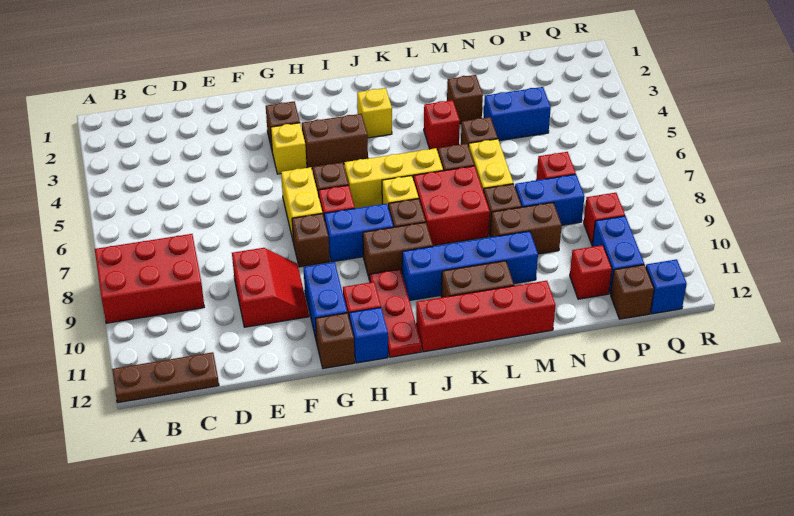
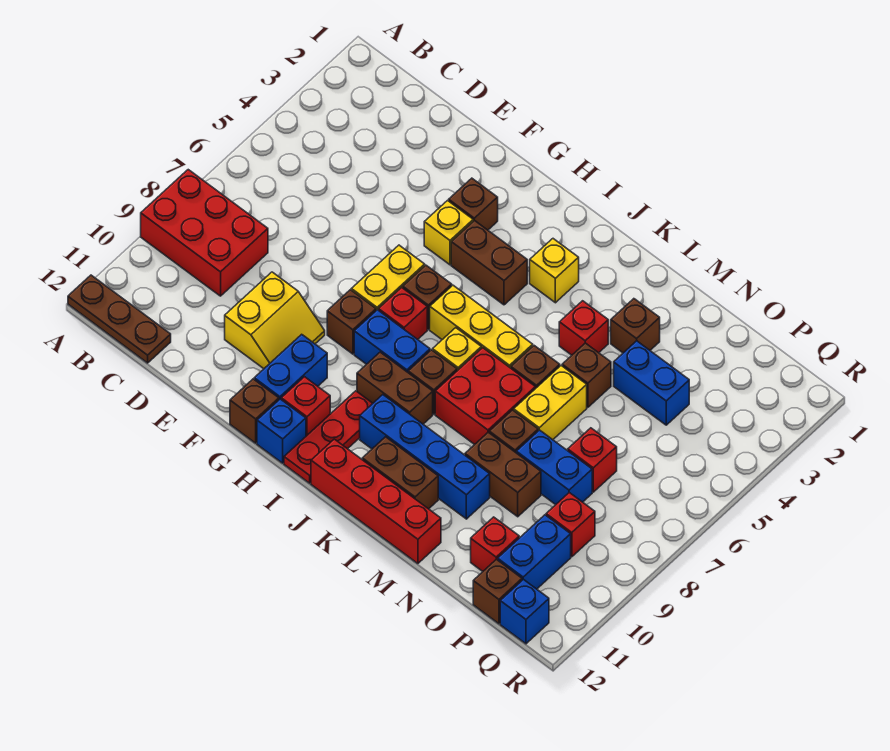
red slope E9:F10 level 1 top E -> yellow slope E9:F10 level 1 top E

